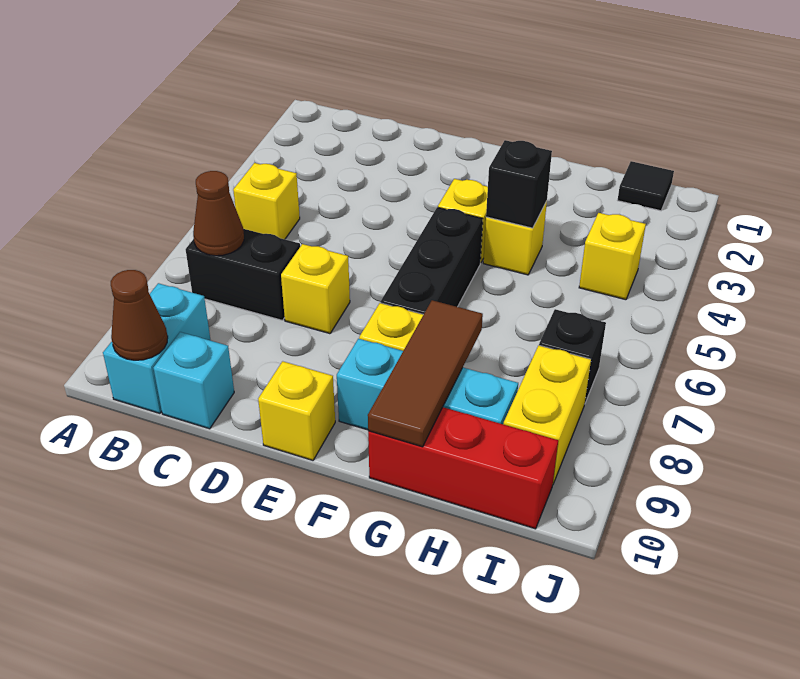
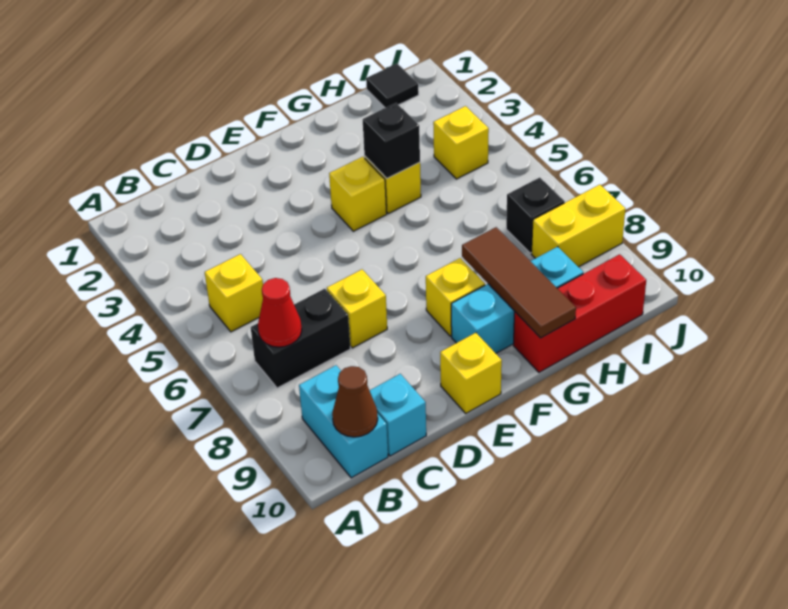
brown cone B7 level 2 -> red cone B7 level 2
black brick F5:F7 level 1 -> none
yellow brick I8:I9 level 1 -> yellow brick I8:J8 level 1

